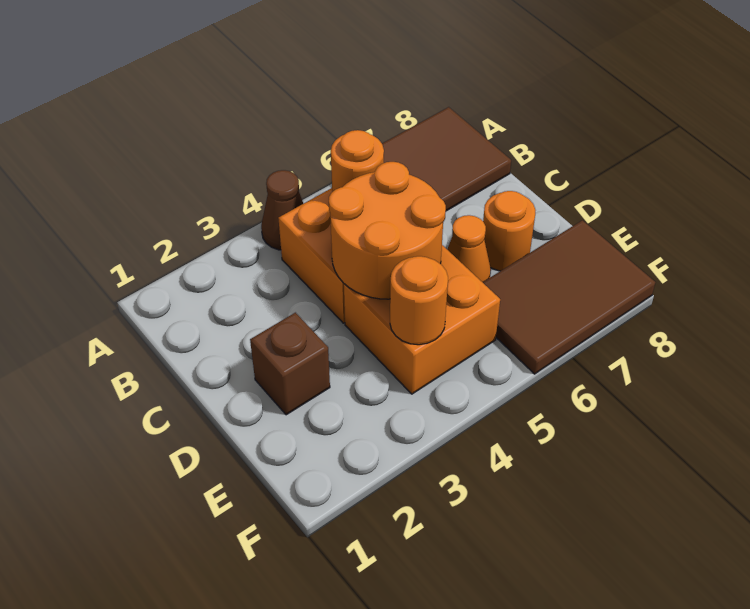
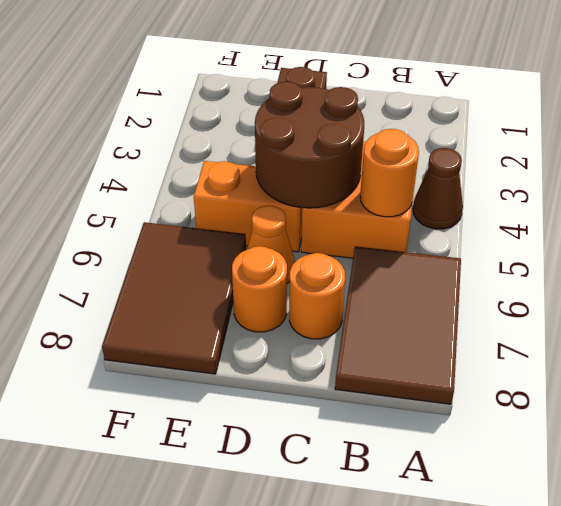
orange round brick C4:D5 level 2 -> brown round brick C4:D5 level 2
orange brick D4:E5 level 1 -> orange brick D5:E5 level 1
orange round brick E4 level 2 -> orange round brick C7 level 1

